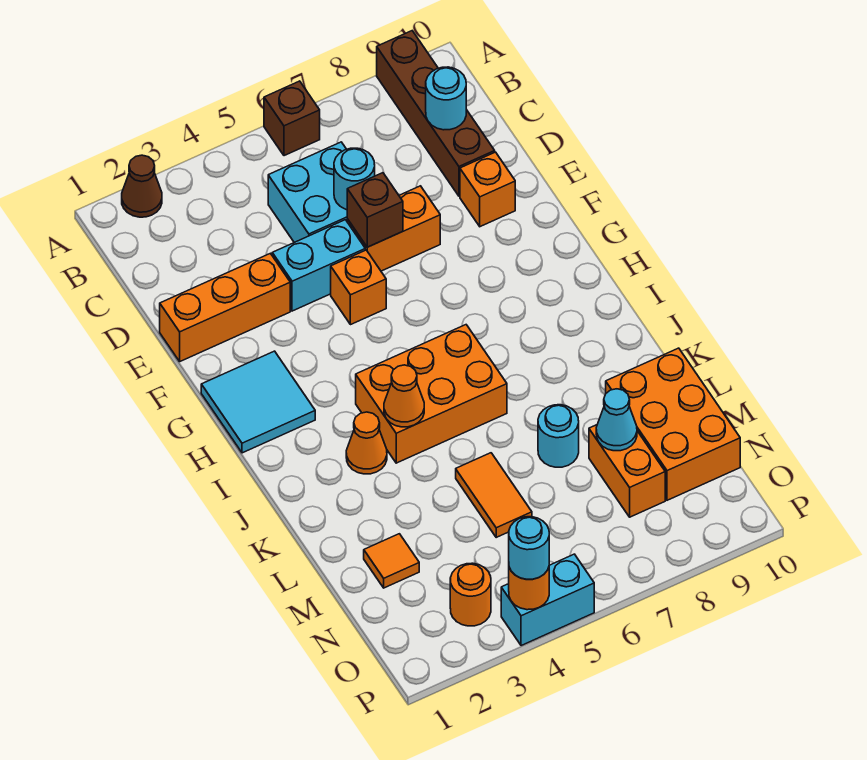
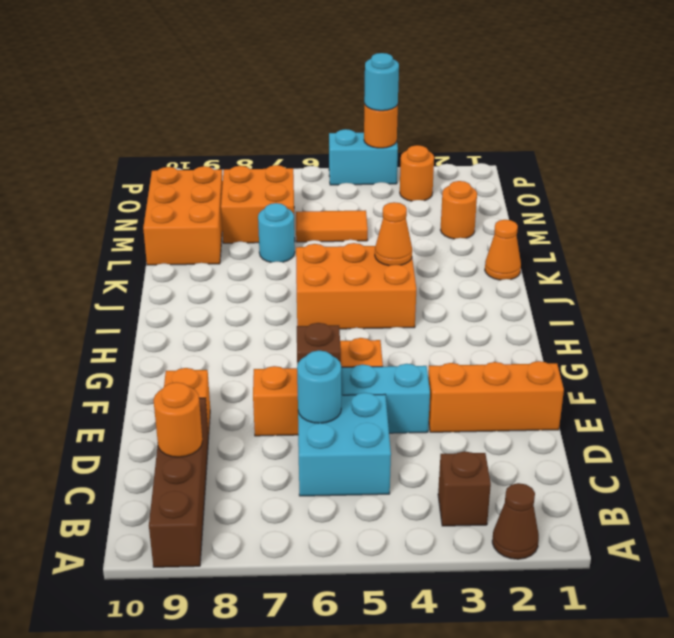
brown brick A6 level 1 -> brown brick B3 level 1
cyan round brick C9 level 2 -> orange round brick C9 level 2
cyan tile G1:H2 level 1 -> none
orange cone J3 level 1 -> orange cone K1 level 1
orange tile L5:M5 level 1 -> orange tile M5:M6 level 1
orange tile M2 level 1 -> orange round brick M2 level 1
orange brick M8:N8 level 1 -> orange brick M7:N8 level 1
cyan cone M8 level 2 -> none

